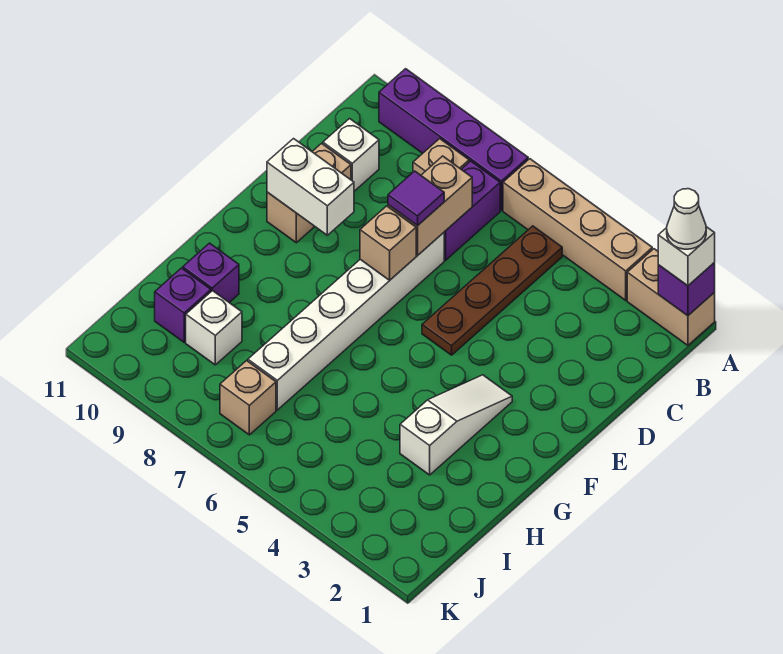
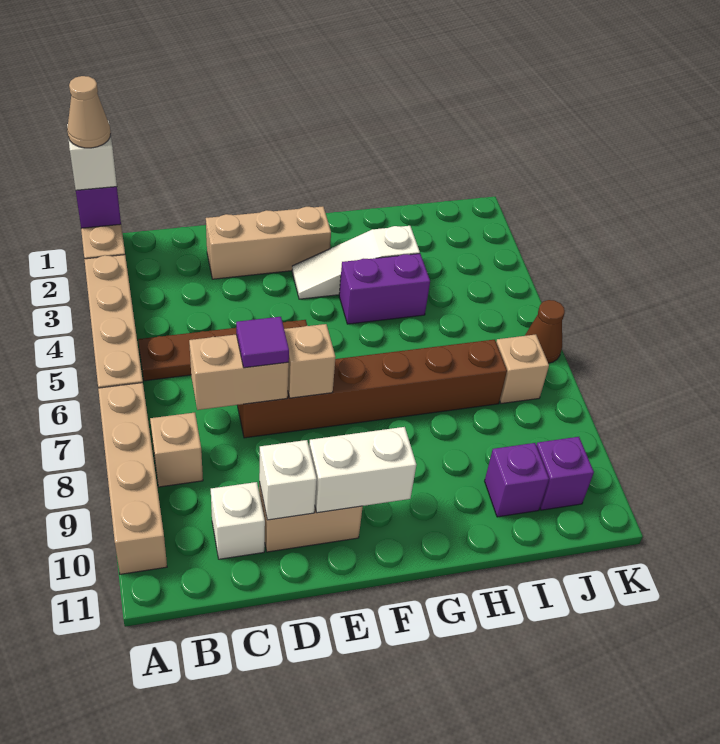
white cone A1 level 4 -> tan cone A1 level 4
purple brick A7:A10 level 1 -> tan brick A7:A10 level 1
purple brick B7:C7 level 1 -> purple brick G4:H4 level 1
none -> tan brick D2:F2 level 1
white brick D7:I7 level 1 -> brown brick D7:I7 level 1
white brick E9:E10 level 2 -> white brick E10:F10 level 2
purple brick H10 level 1 -> purple brick J10 level 1
white brick I9 level 1 -> white brick D10 level 2
none -> brown cone K6 level 1

